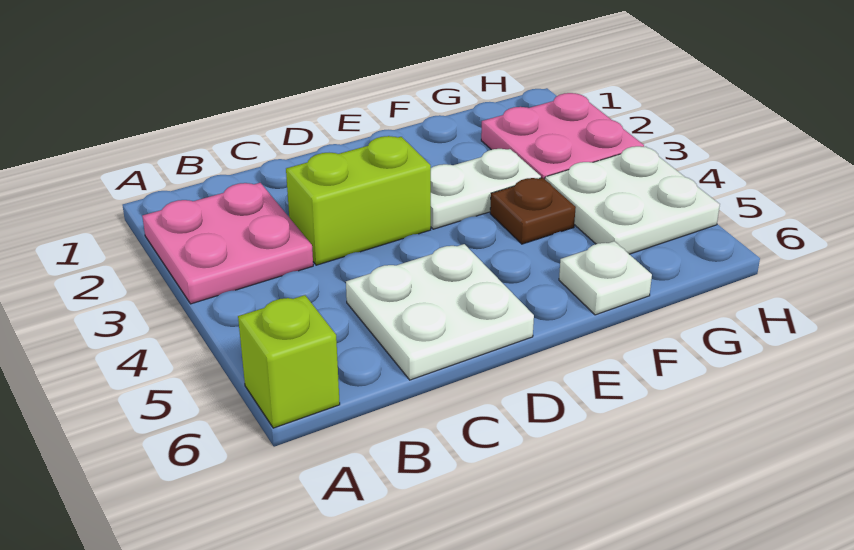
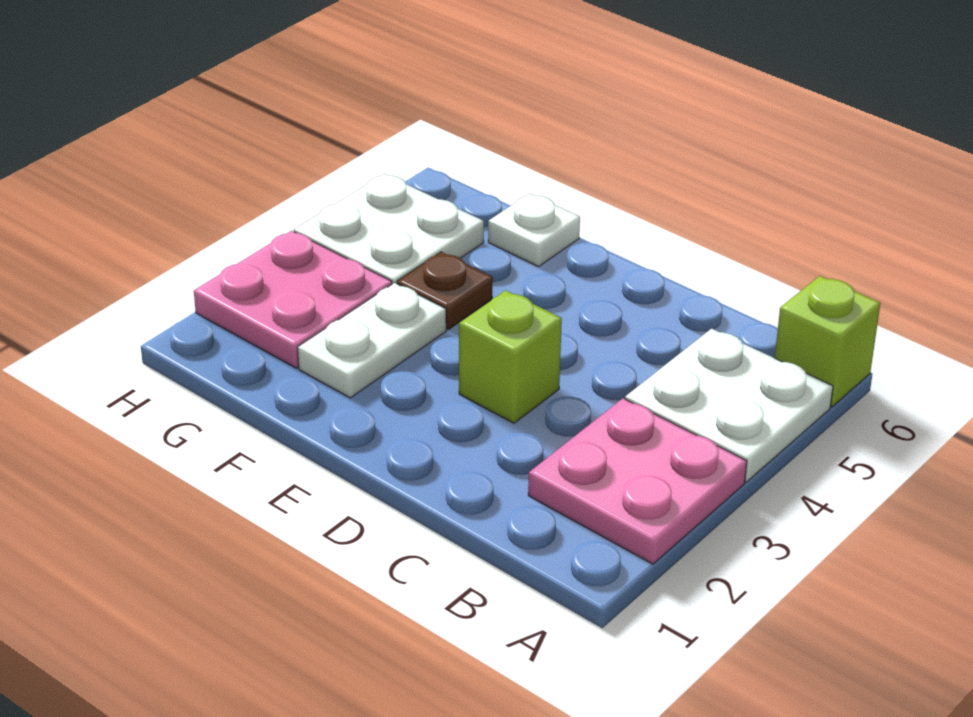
lime brick C3:D3 level 1 -> lime brick D3 level 1
white plate C5:D6 level 1 -> white plate A4:B5 level 1
white plate E3:F3 level 1 -> white plate F2:F3 level 1

